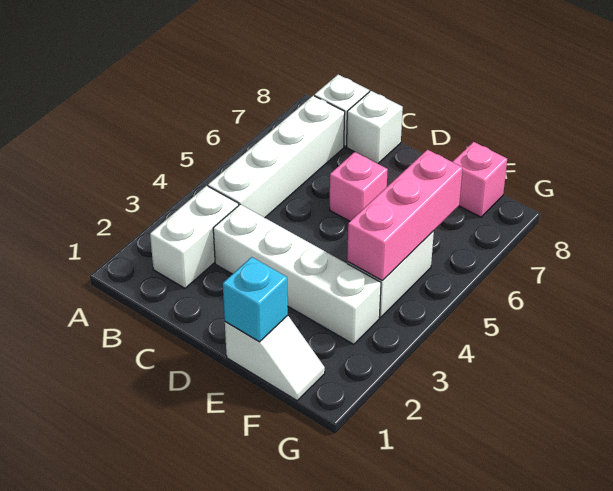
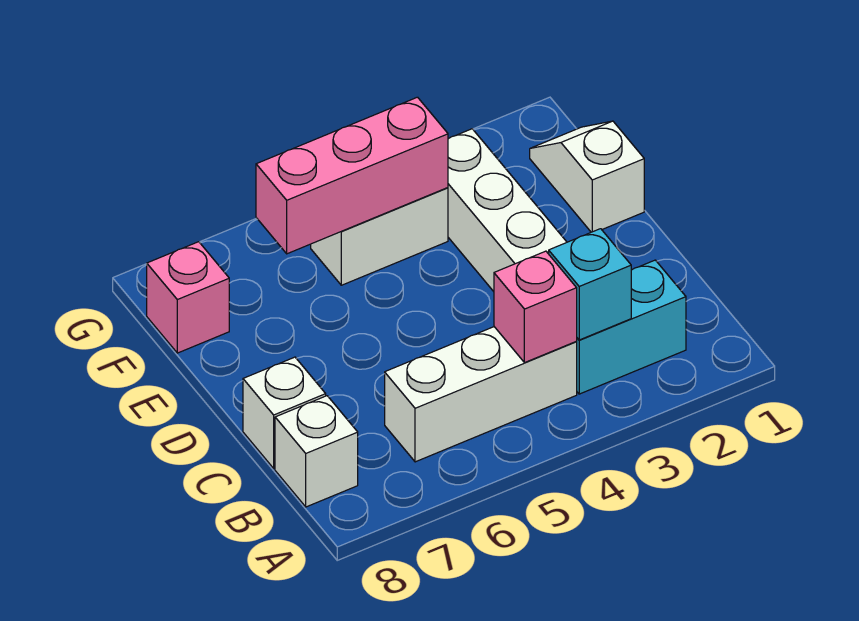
white brick B2:B3 level 1 -> cyan brick B2:B3 level 1
white brick B4:B7 level 1 -> white brick B4:B6 level 1
pink brick D6 level 1 -> pink brick B4 level 2
cyan brick E1 level 2 -> cyan brick B3 level 2

